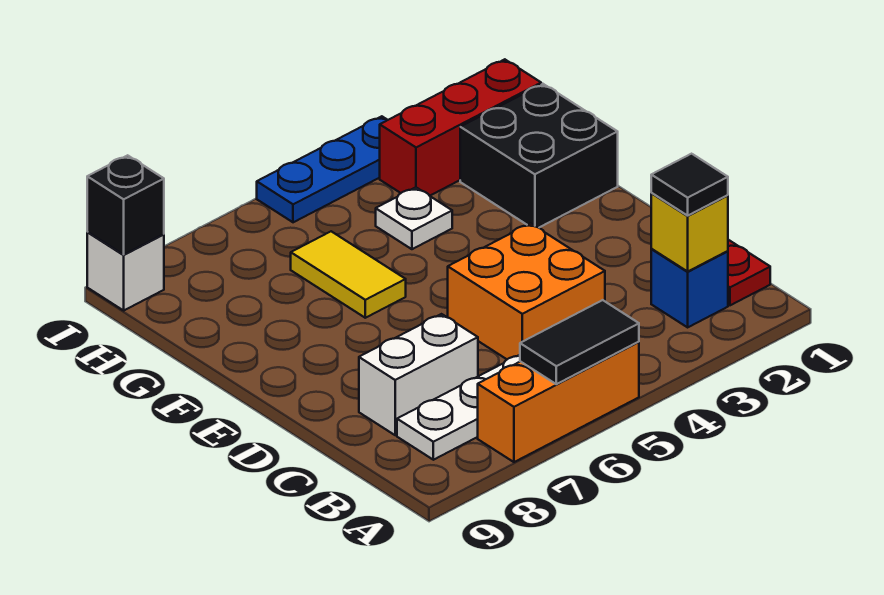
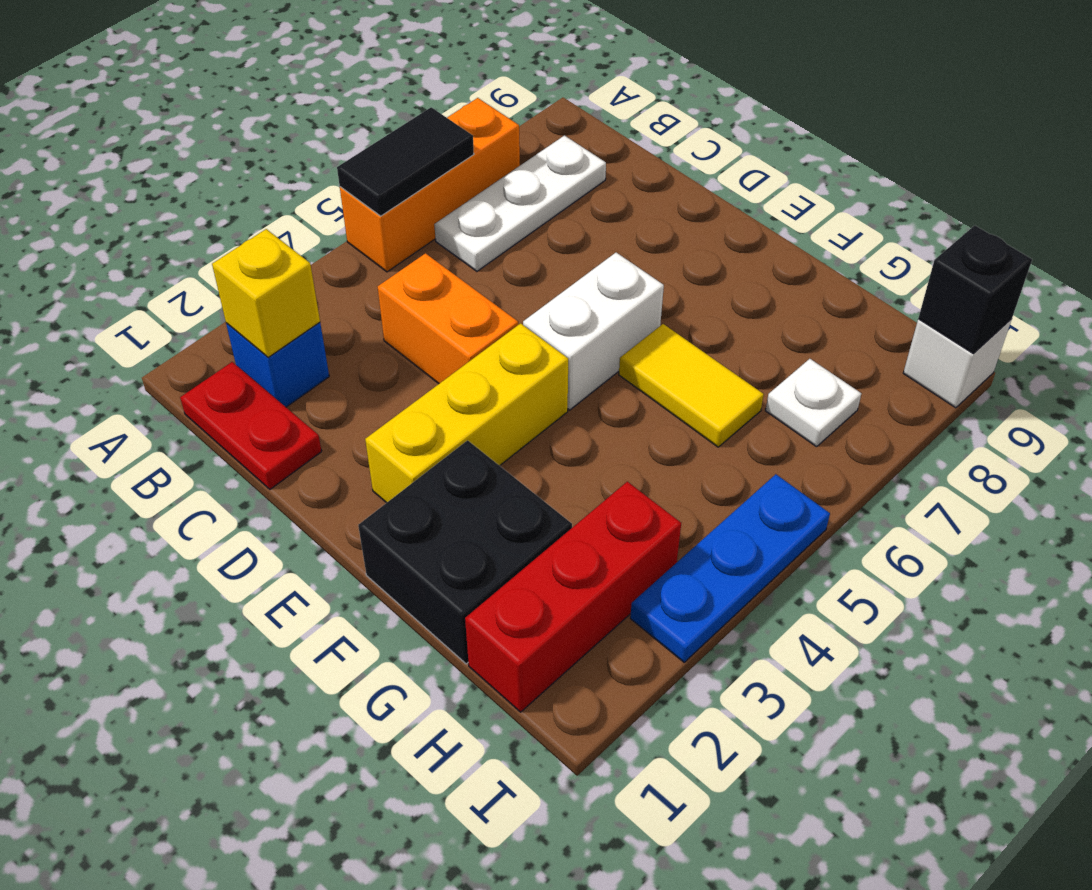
black tile B2 level 3 -> none
orange brick C4:D5 level 1 -> orange brick C4:D4 level 1
white brick C7:C8 level 1 -> white brick E5:E6 level 1
none -> yellow brick E2:E4 level 1
white plate G4 level 1 -> white plate H7 level 1

